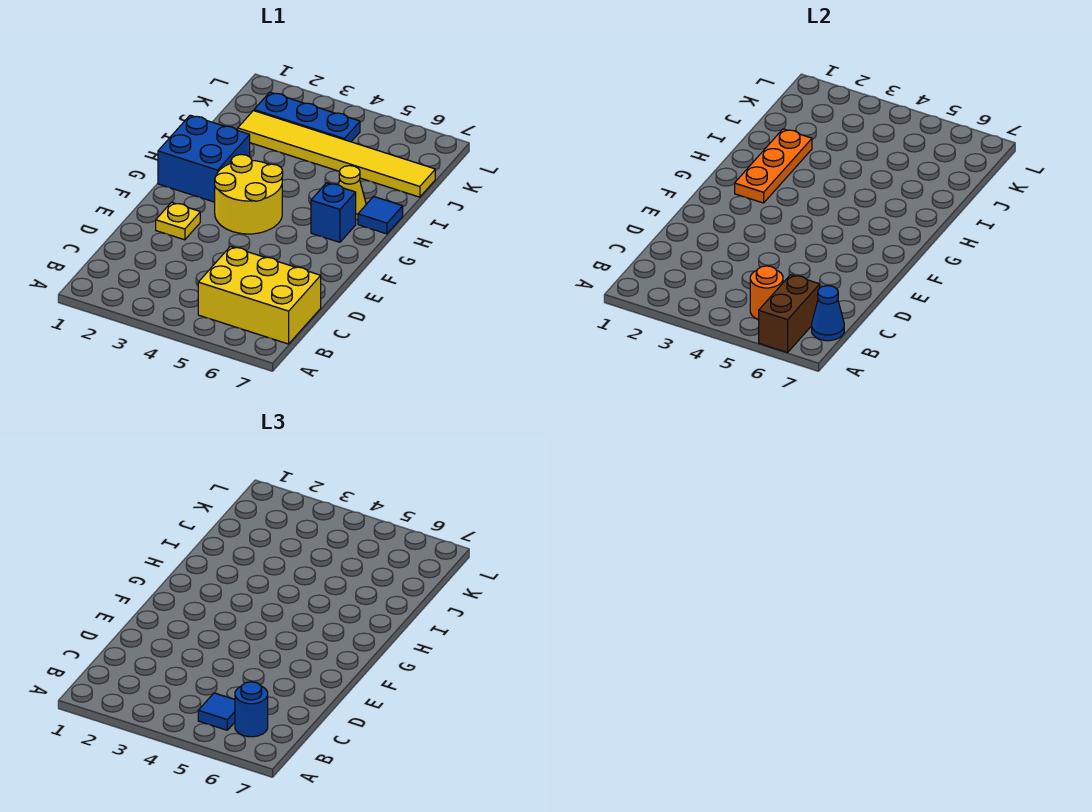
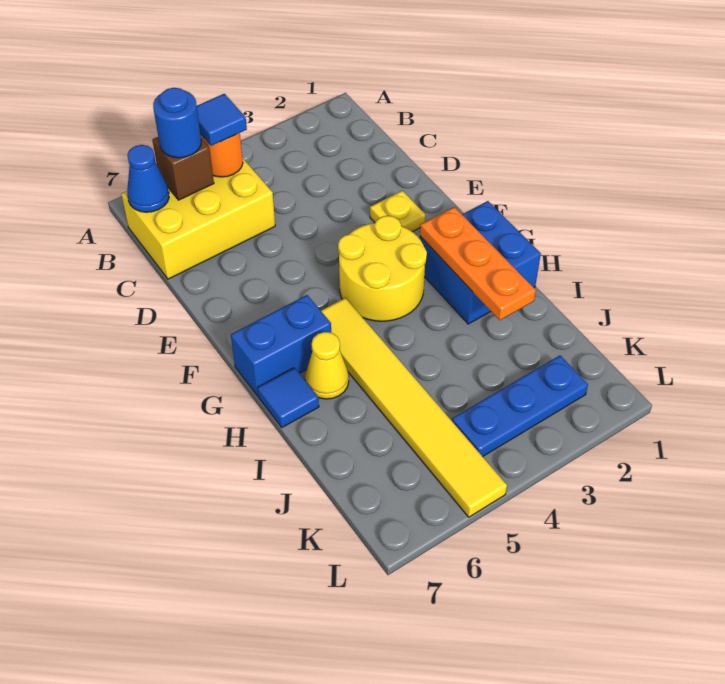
brown brick A6:B6 level 2 -> brown brick B6 level 2
blue brick G6 level 1 -> blue brick G6:G7 level 1
yellow tile J2:J7 level 1 -> yellow tile G5:L5 level 1

